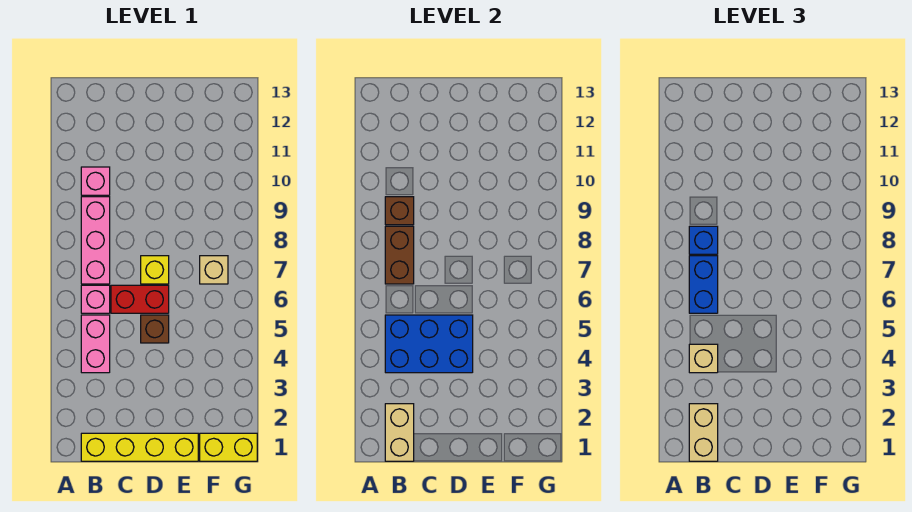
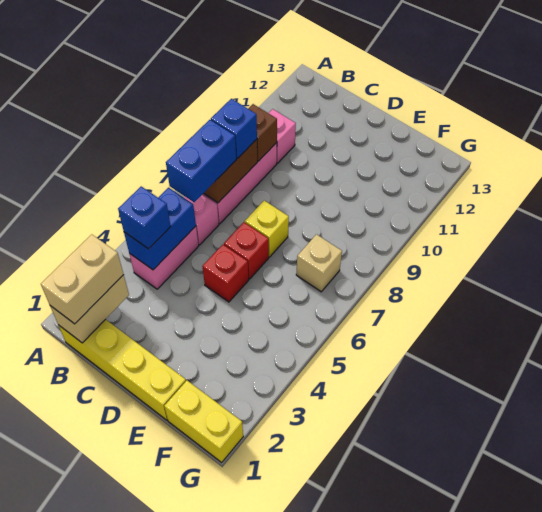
blue brick B4:D5 level 2 -> blue brick B4:B5 level 2
tan brick B4 level 3 -> blue brick B4 level 3
red brick C6:D6 level 1 -> red brick D6 level 1
brown brick D5 level 1 -> red brick D5 level 1

